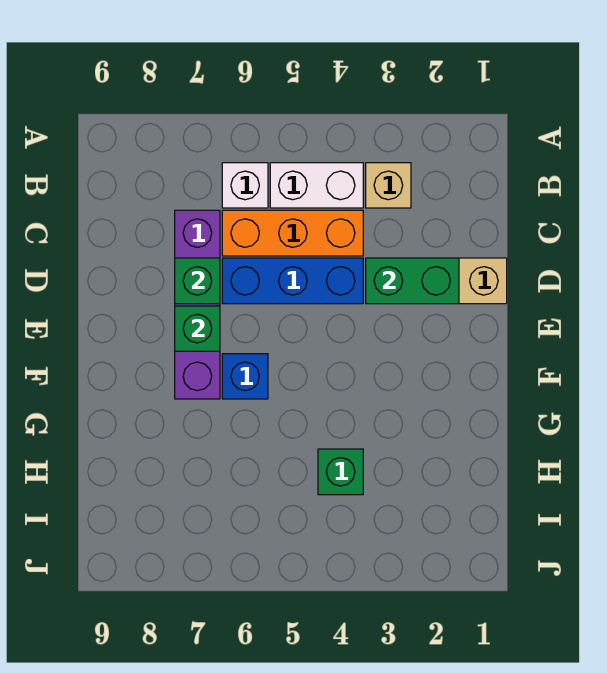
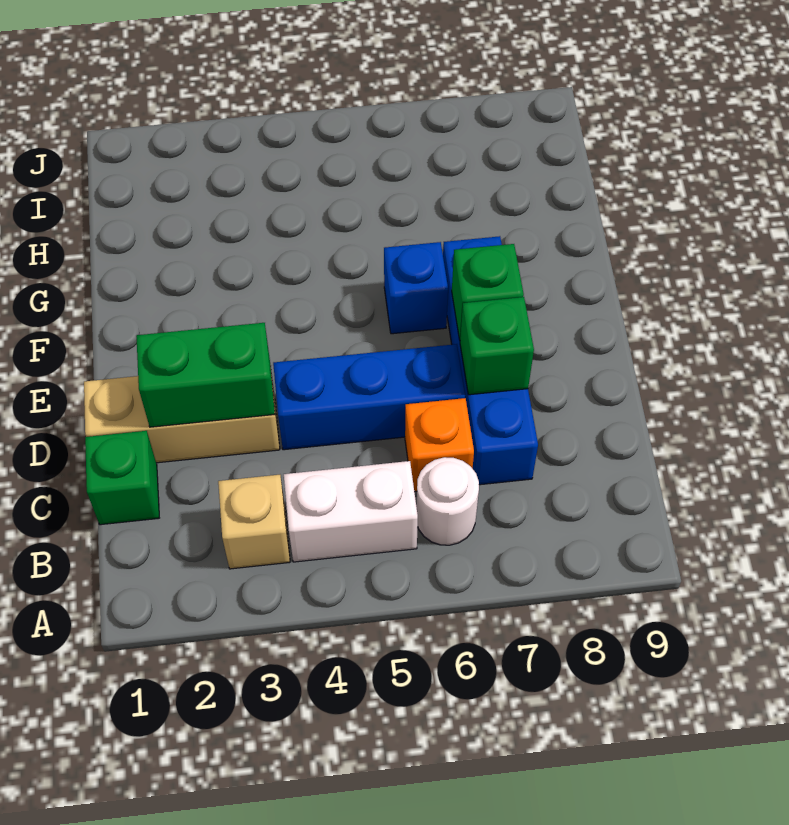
white brick B6 level 1 -> white round brick B6 level 1
orange brick C4:C6 level 1 -> orange brick C6 level 1
purple brick C7:F7 level 1 -> blue brick C7:F7 level 1
green brick H4 level 1 -> green brick C1 level 1

